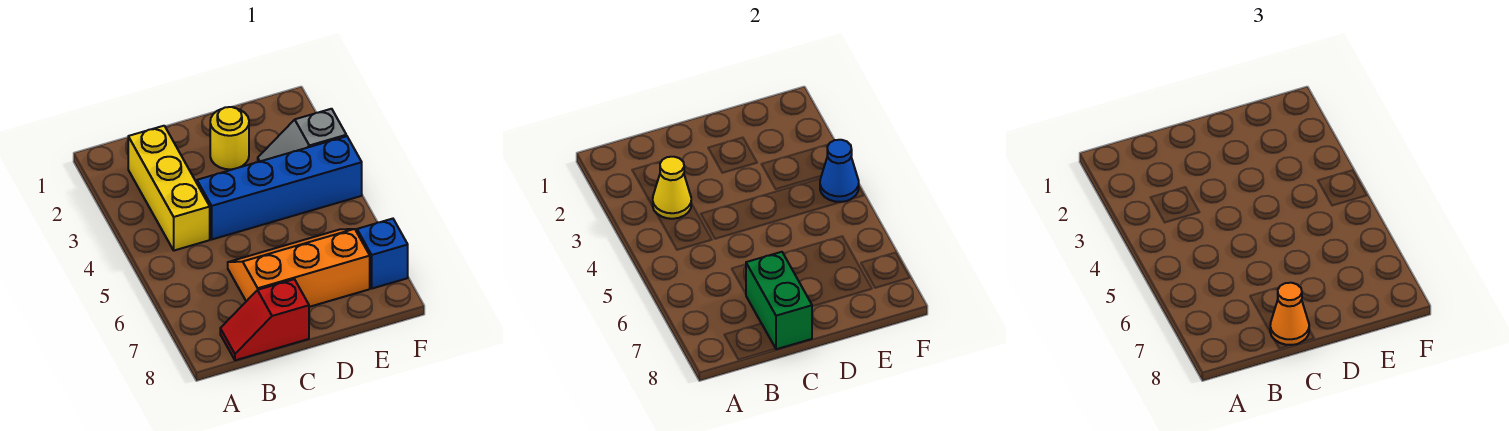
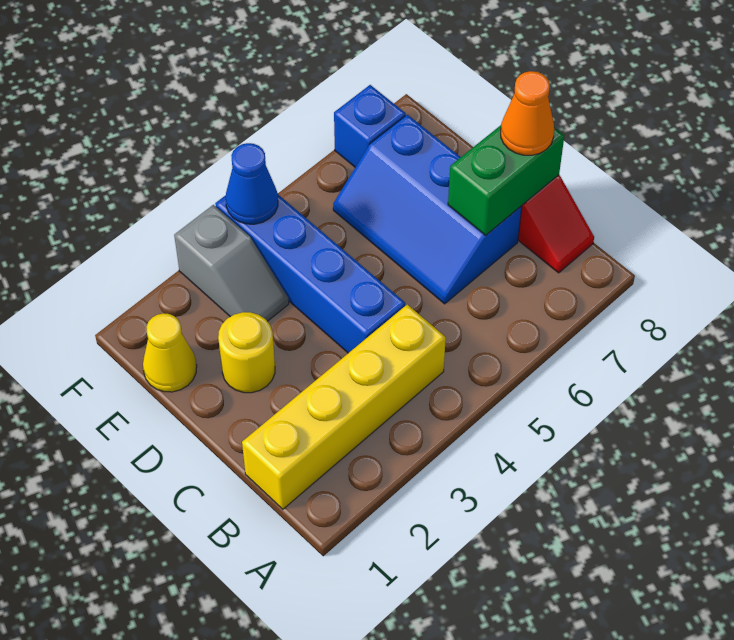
yellow brick B2:B4 level 1 -> yellow brick B1:B4 level 1
yellow cone B3 level 2 -> yellow cone E1 level 1
orange slope C6:E7 level 1 top 7 -> blue slope C6:E7 level 1 top 7

